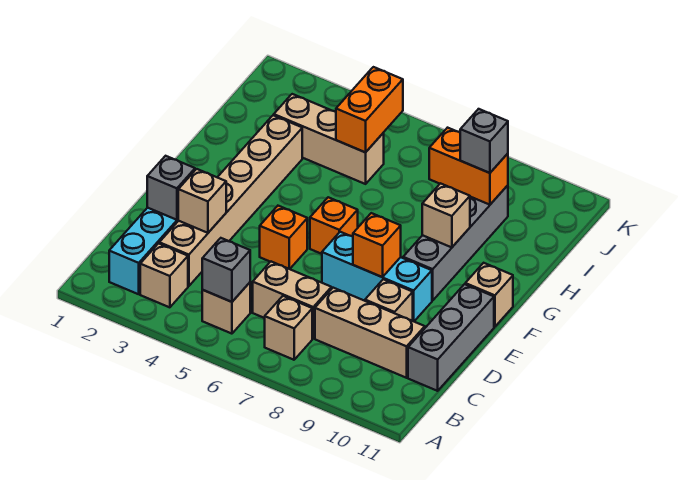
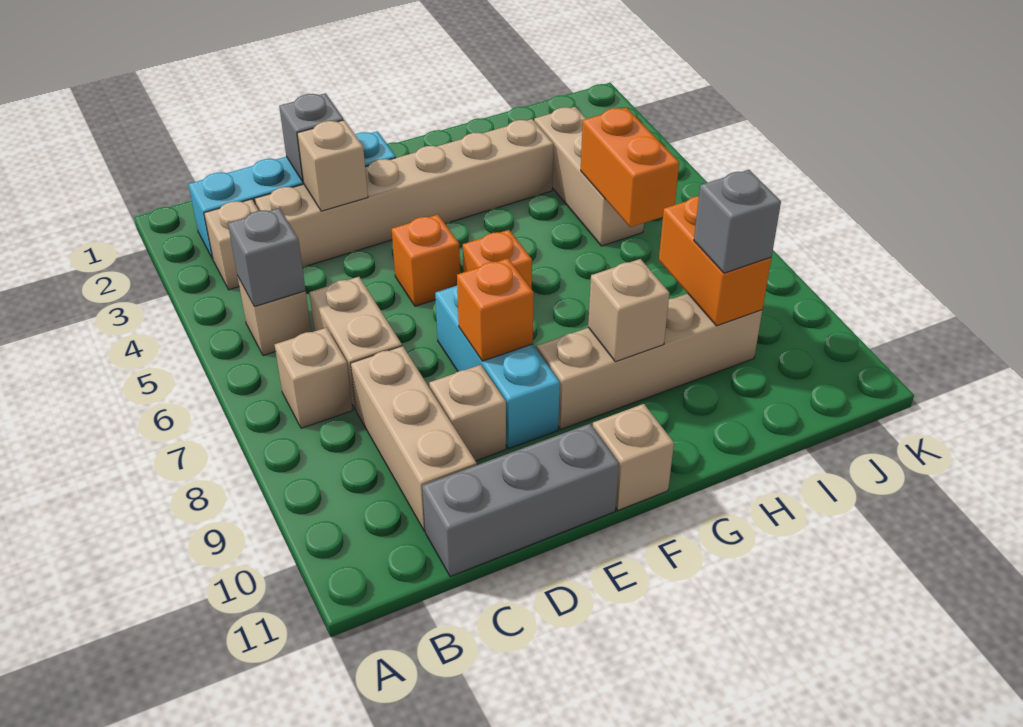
grey brick F9:I9 level 1 -> tan brick F9:I9 level 1
orange brick I5:J5 level 2 -> orange brick I5:I6 level 2

